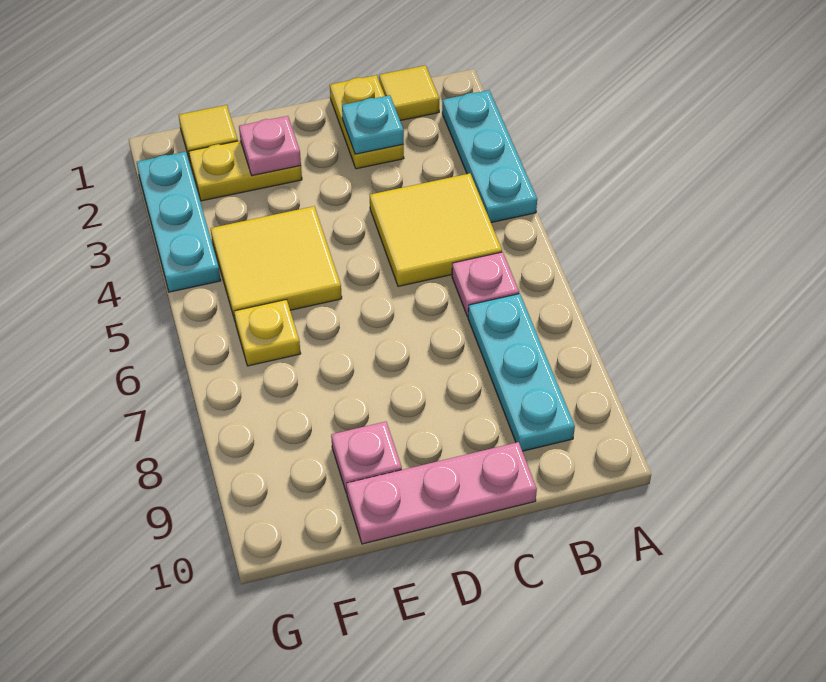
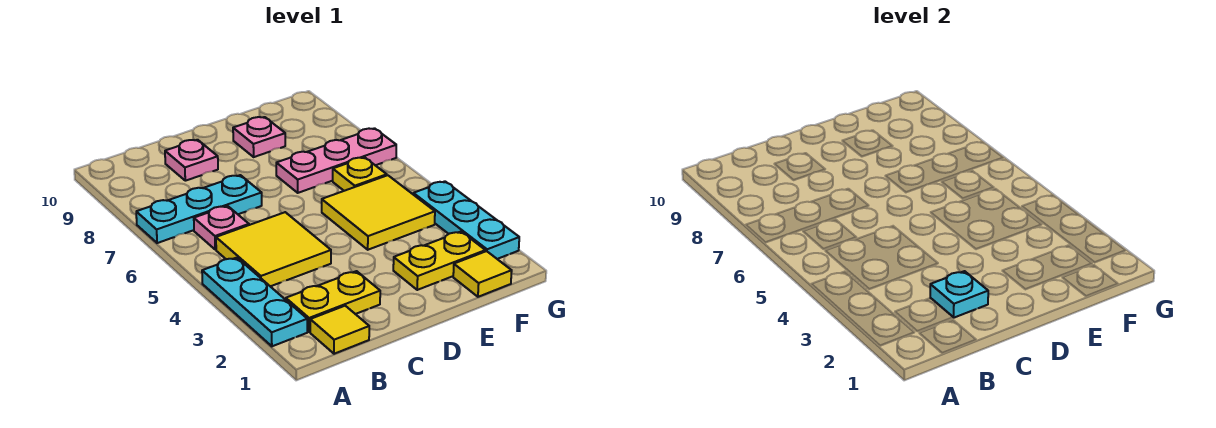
cyan plate B7:B9 level 1 -> cyan plate A7:C7 level 1
yellow plate C1:C2 level 1 -> yellow plate B2:C2 level 1
pink plate C10:E10 level 1 -> pink plate E7:G7 level 1
pink plate E2 level 2 -> pink plate C9 level 1

